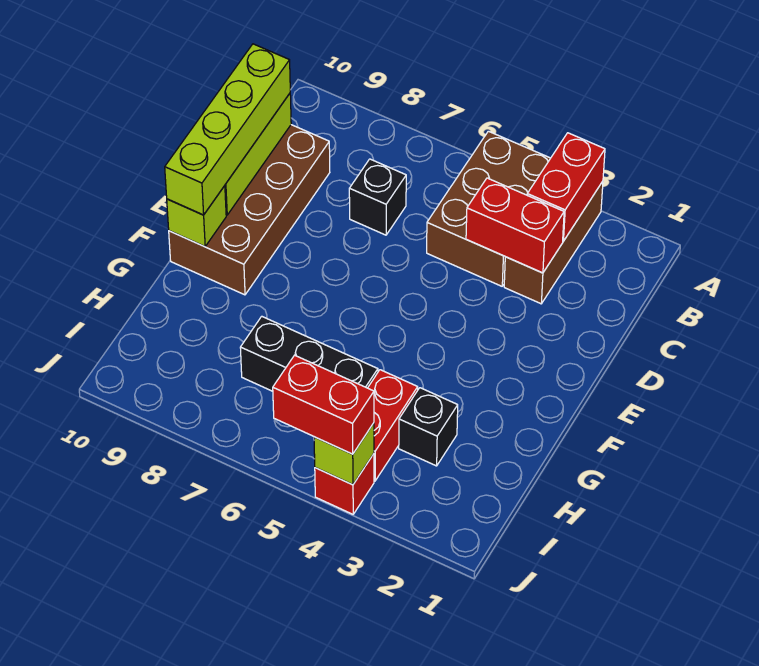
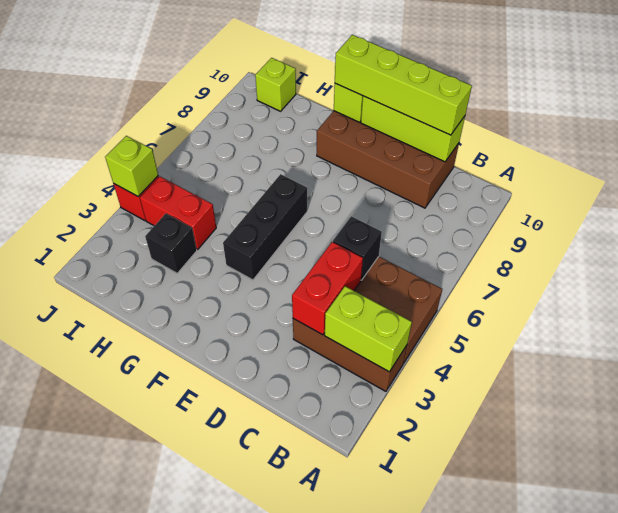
red brick A3:B3 level 2 -> lime brick A3:B3 level 2
black brick C7 level 1 -> black brick C5 level 2
black brick H5:H7 level 1 -> black brick F4:F6 level 1
none -> lime brick I10 level 1
red brick J4:J5 level 3 -> none

